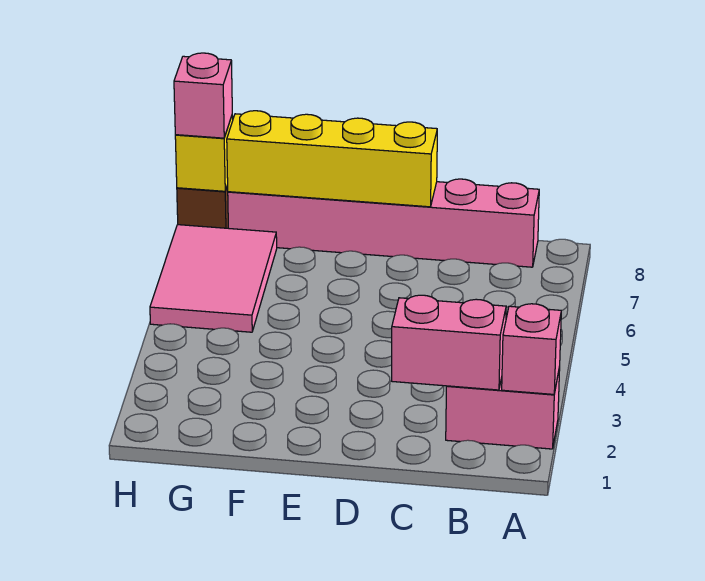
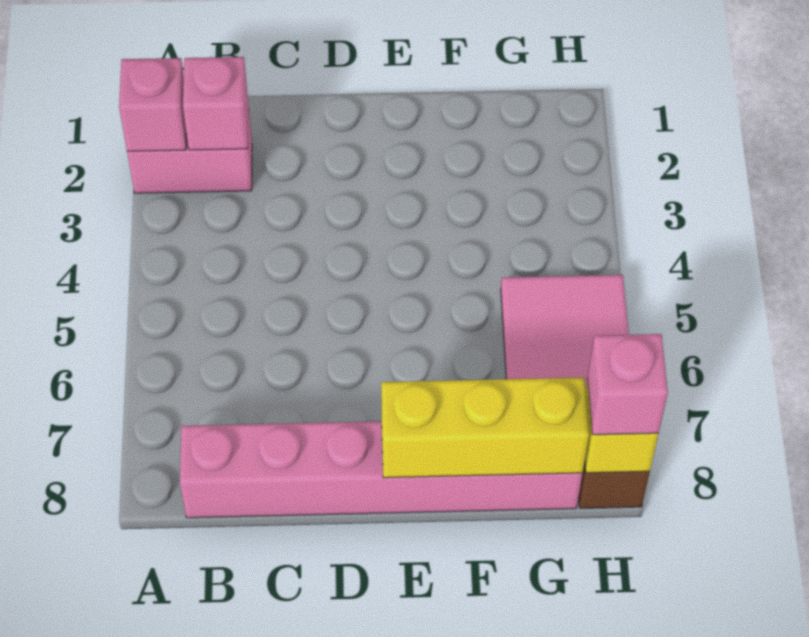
pink brick B2:C2 level 2 -> pink brick B2 level 2
yellow brick D8:G8 level 2 -> yellow brick E8:G8 level 2

